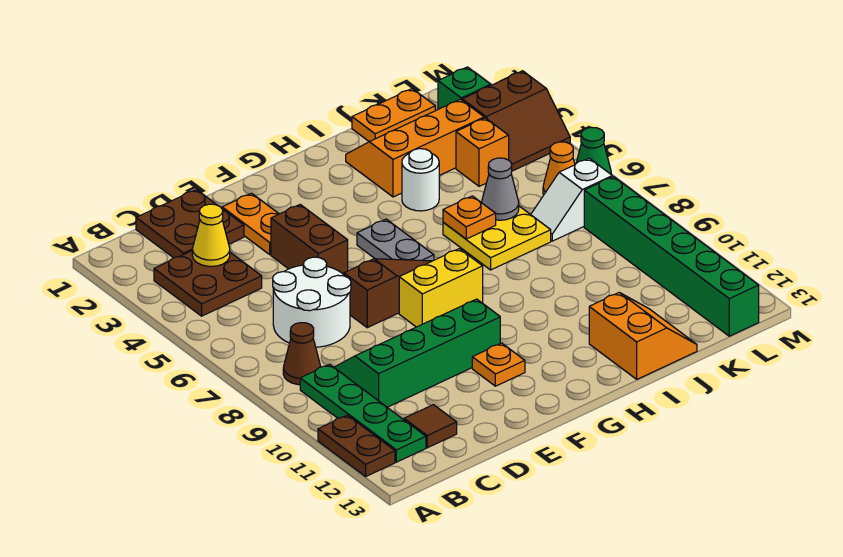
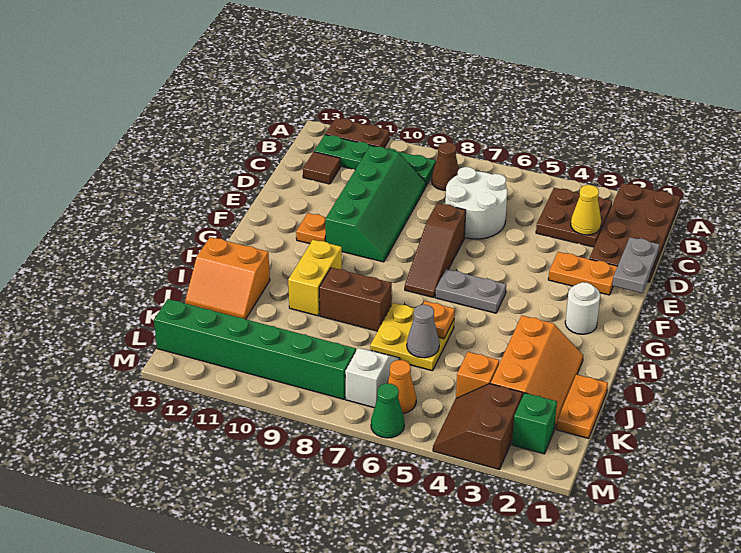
brown plate C1:D2 level 1 -> brown plate A1:D2 level 1
none -> grey plate D1:E1 level 2
brown brick E4:E5 level 1 -> brown brick I8:I9 level 1
yellow brick F8:G8 level 1 -> yellow brick H10:I10 level 1
white round brick I4 level 1 -> white round brick G2 level 1

